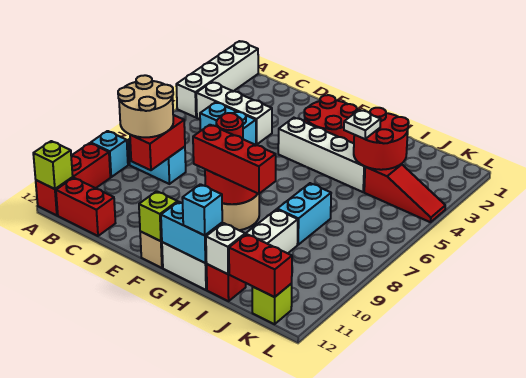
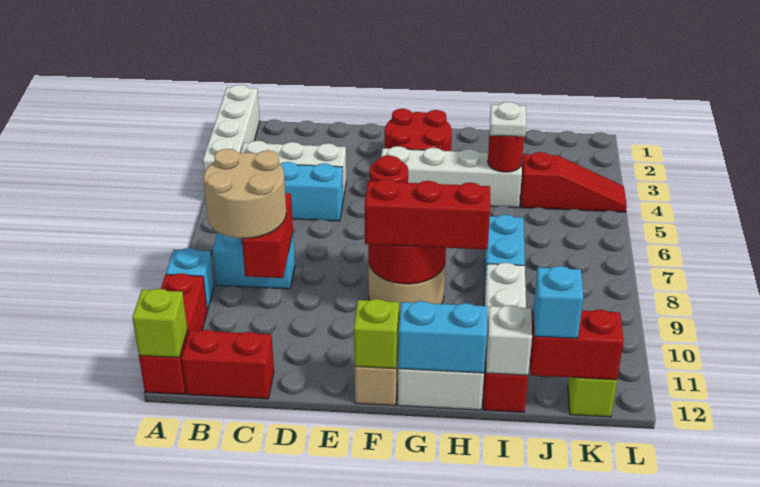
cyan brick H12 level 3 -> cyan brick J12 level 3
red round brick I3:J4 level 2 -> red round brick I4 level 2

